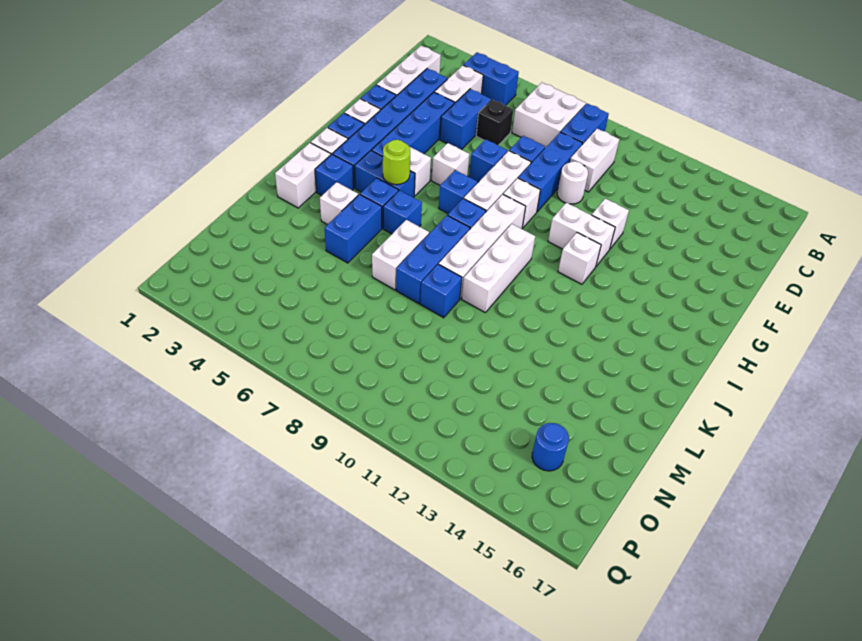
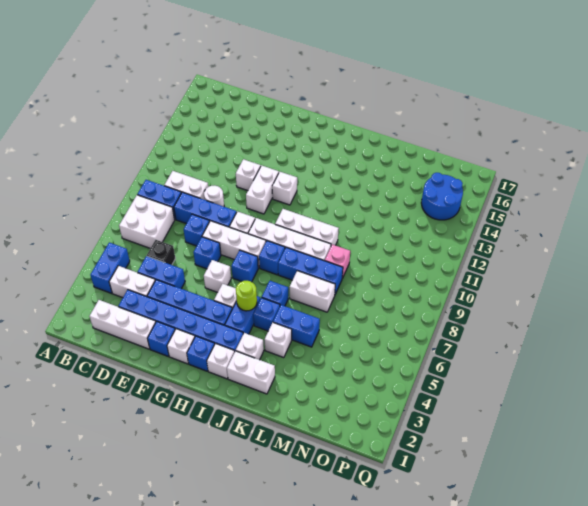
blue brick J3 level 1 -> white brick J3 level 1
blue brick L9 level 1 -> pink brick L9 level 1
blue round brick O15 level 1 -> blue round brick O14:P15 level 1

